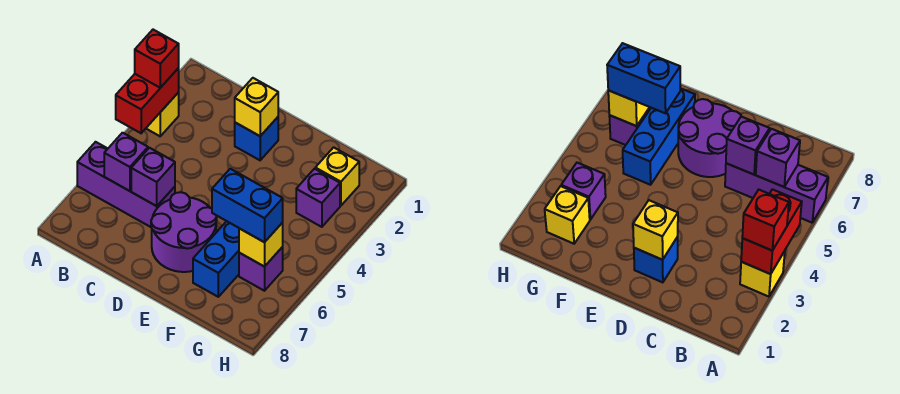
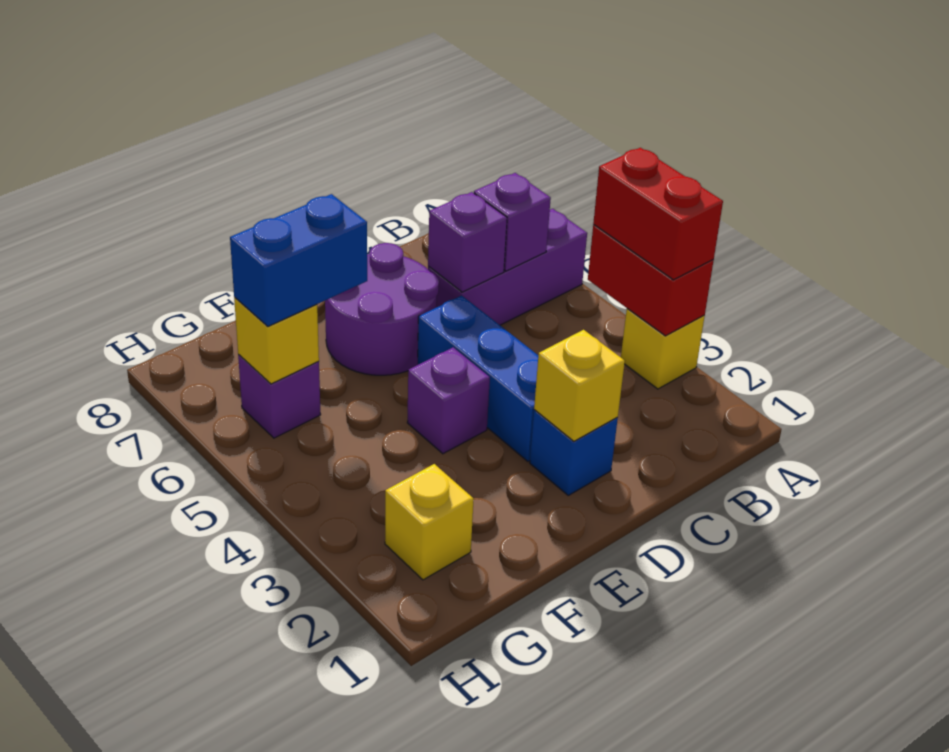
red brick A3 level 3 -> red brick A3:A4 level 3
blue brick F5:F7 level 1 -> blue brick D3:D5 level 1
purple brick G3 level 1 -> purple brick E4 level 1

